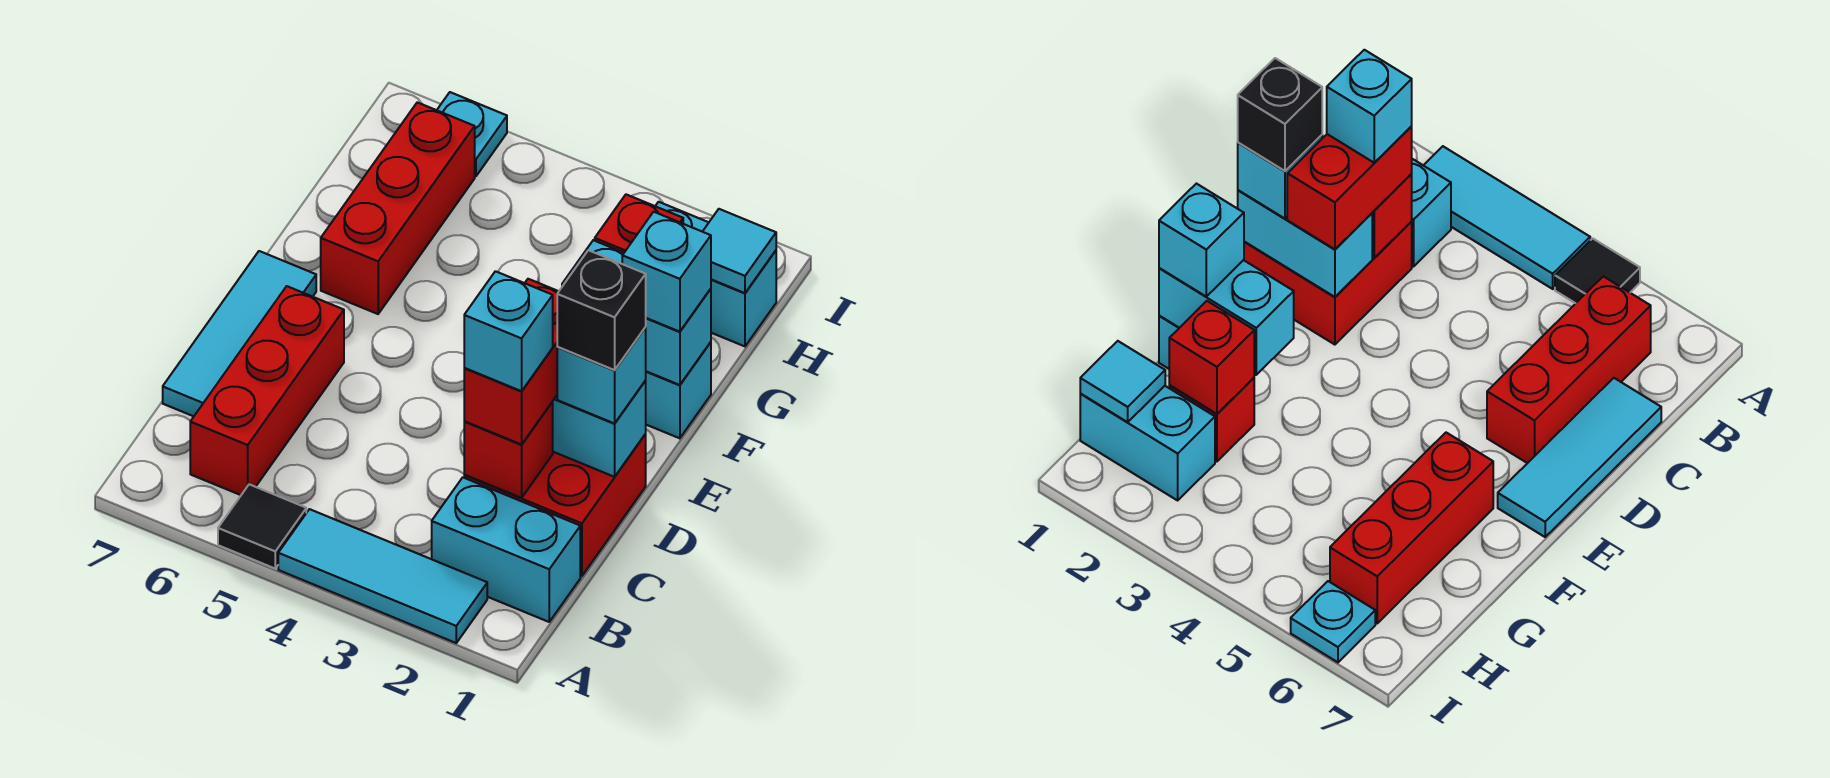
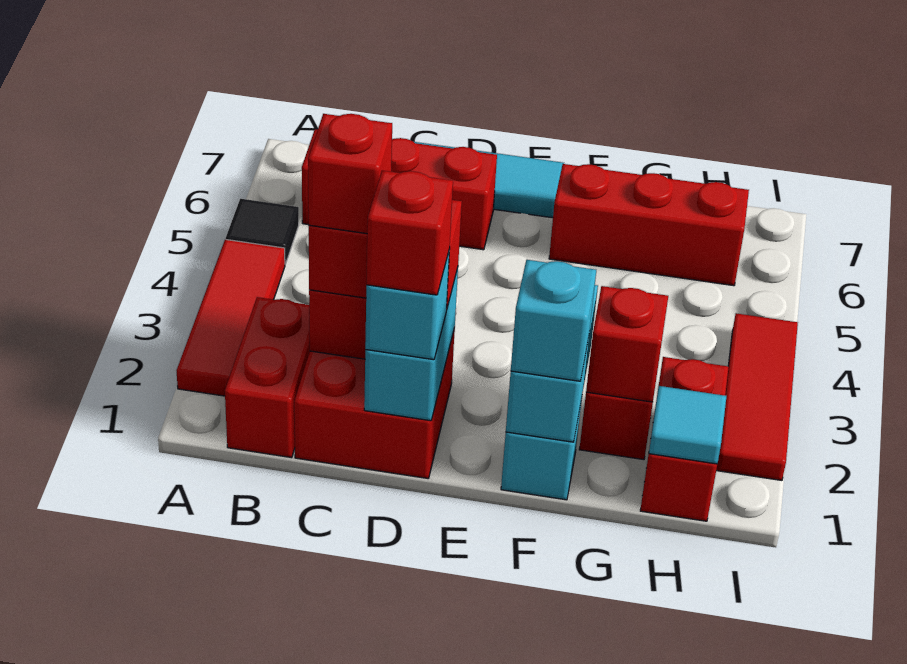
cyan tile A2:A4 level 1 -> red tile A2:A4 level 1
cyan brick B1:B2 level 1 -> red brick B1:B2 level 1
cyan brick C2 level 4 -> red brick C2 level 4
black brick D1 level 4 -> red brick D1 level 4
cyan brick H1:H2 level 1 -> red brick H1:H2 level 1
none -> red tile I2:I4 level 1
cyan plate I6 level 1 -> none

